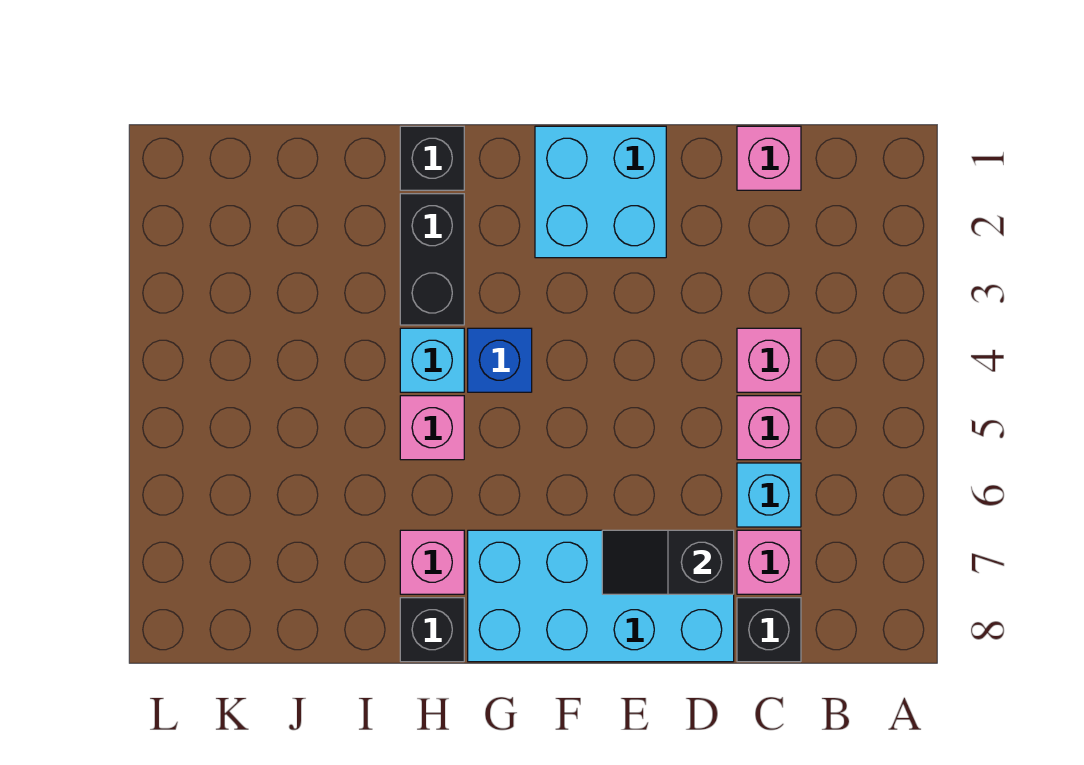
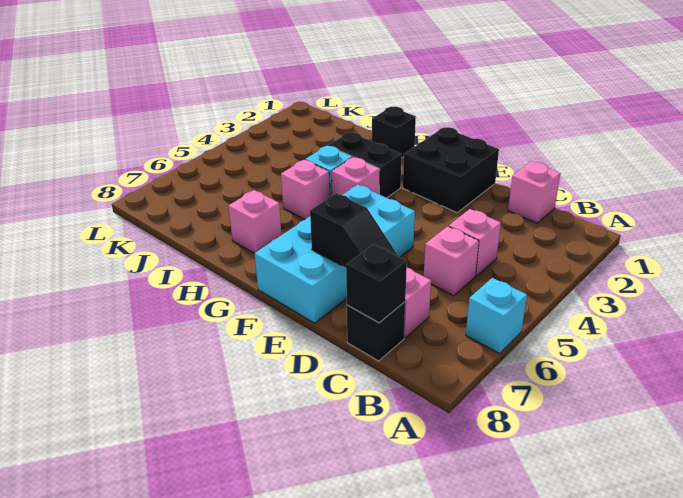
cyan brick C6 level 1 -> cyan brick A6 level 1
cyan brick D7:G8 level 1 -> cyan brick E5:F8 level 1
black slope D7:E7 level 2 top D -> black slope D7:E7 level 2 top E
cyan brick E1:F2 level 1 -> black brick E1:F2 level 1
blue brick G4 level 1 -> pink brick G4 level 1
black brick H2:H3 level 1 -> black brick G3:H3 level 1
black brick H8 level 1 -> black brick C8 level 2

